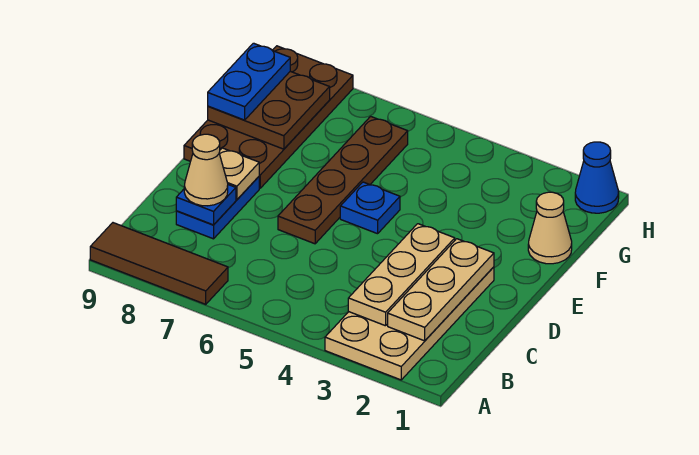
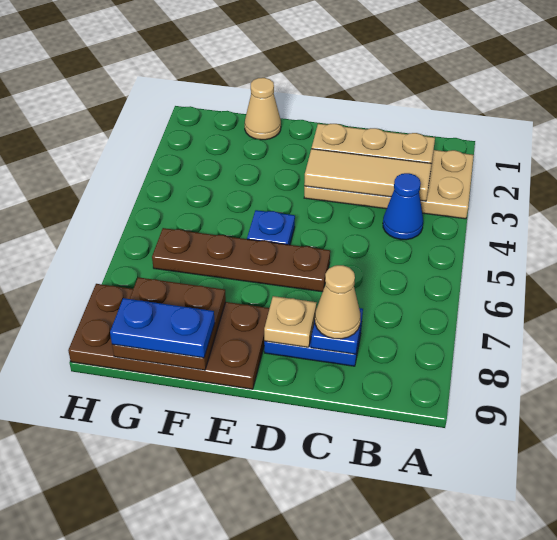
brown tile A7:A9 level 1 -> none
tan plate B3:D3 level 2 -> tan tile B3:D3 level 2
blue cone H1 level 1 -> blue cone B4 level 1

